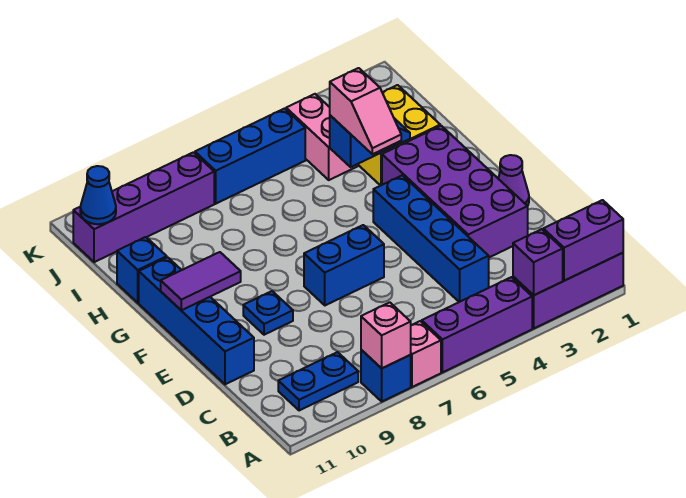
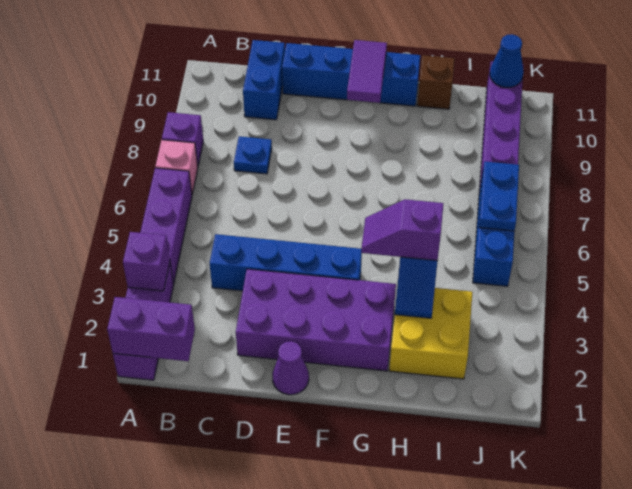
purple brick A1:A2 level 2 -> purple brick A1:B1 level 2
blue brick A8 level 1 -> purple brick A8 level 1
pink brick A8 level 2 -> none
blue plate B9:B10 level 1 -> blue plate J6:J7 level 2
blue brick E6:E7 level 1 -> blue brick C10:C11 level 1
blue plate E9 level 1 -> blue plate C8 level 1
pink slope G4:H4 level 3 top H -> purple slope G4:H4 level 3 top H
blue brick H11 level 1 -> brown brick H11 level 1
pink brick I4:J4 level 1 -> none

